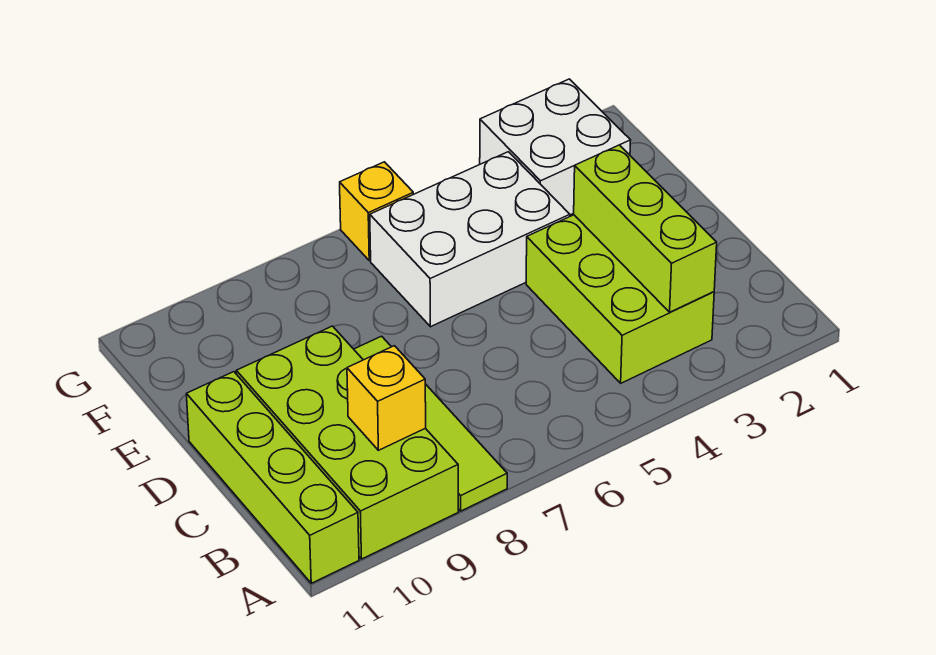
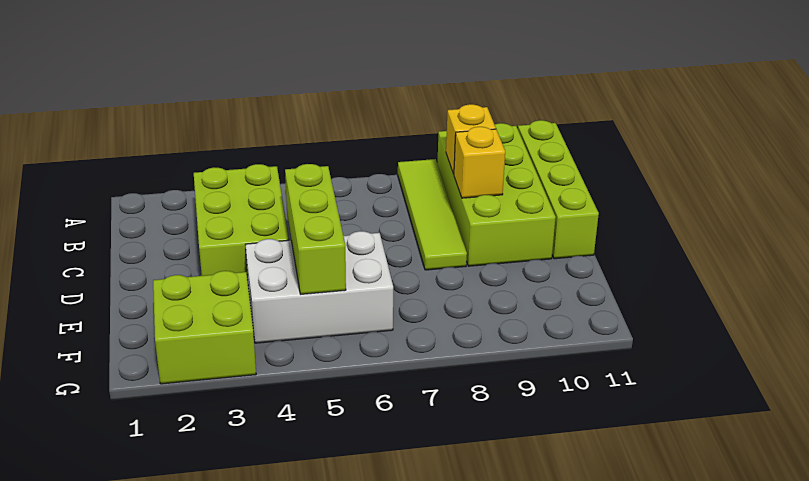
lime brick B3:D3 level 2 -> lime brick D5:F5 level 2
white brick F2:G3 level 1 -> lime brick F2:G3 level 1
yellow brick G6 level 1 -> yellow brick C9 level 2

